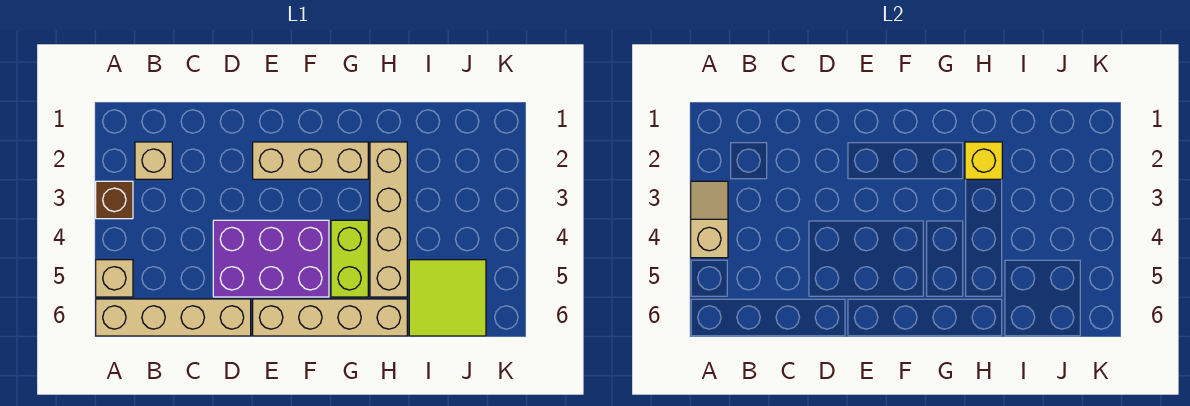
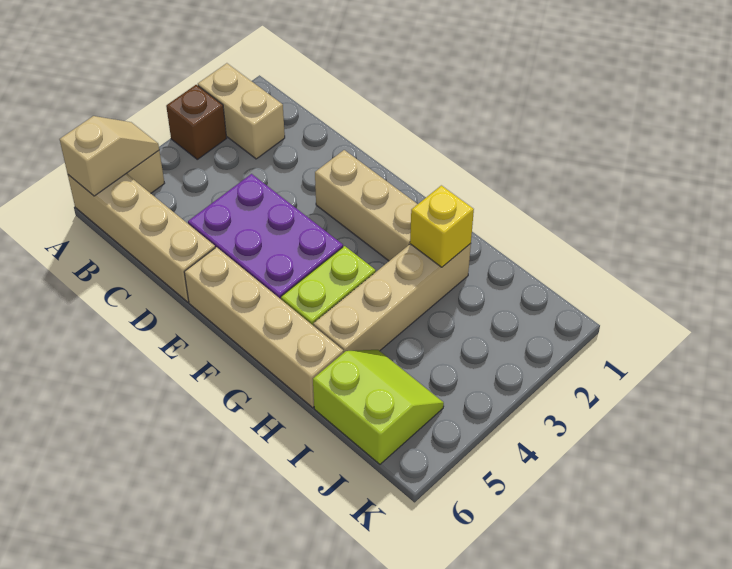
tan slope A3:A4 level 2 top 4 -> tan slope A5:A6 level 2 top 6
tan brick B2 level 1 -> tan brick A2:B2 level 1
lime tile I5:J6 level 1 -> lime slope I5:J6 level 1 top 6

